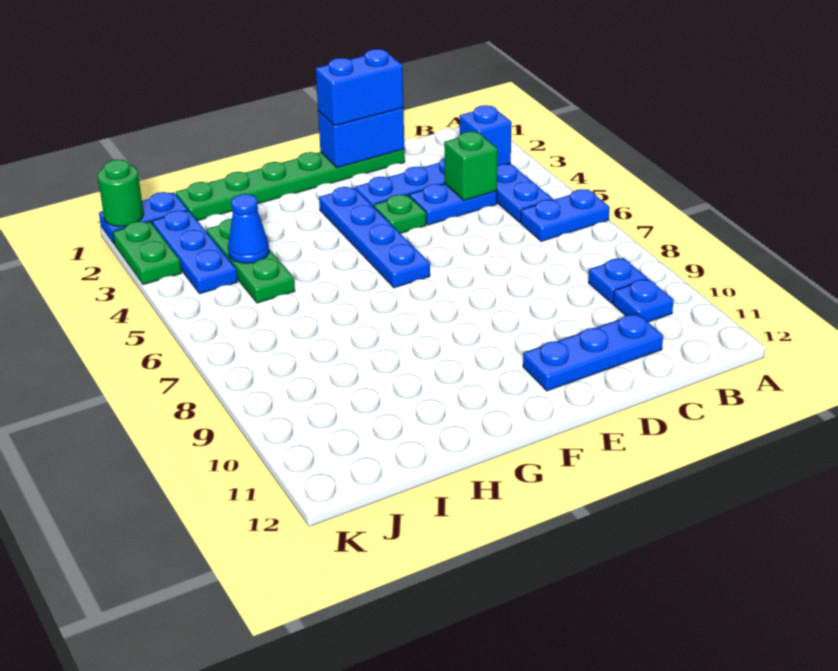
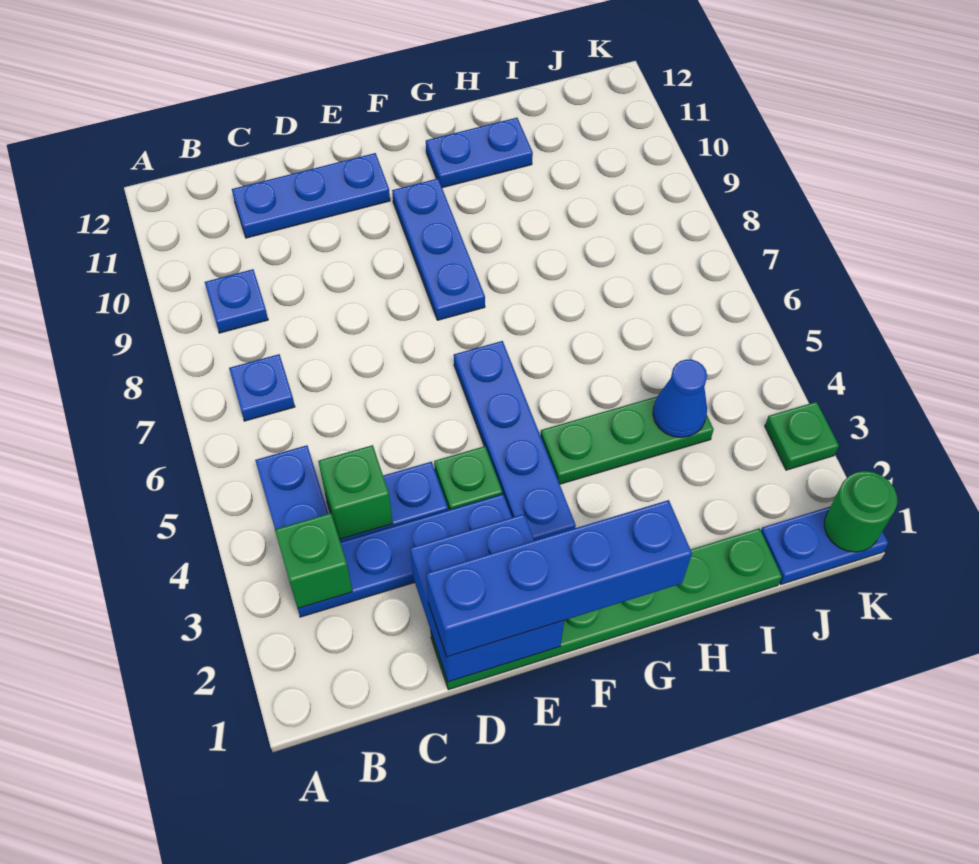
blue plate A6:B6 level 1 -> blue plate G11:H11 level 1
blue brick B3 level 2 -> green brick B3 level 2
blue plate B10 level 1 -> blue plate B7 level 1
blue brick D1:E1 level 2 -> blue brick D1:E2 level 2
blue brick D1:E1 level 3 -> blue brick D1:G1 level 3
green plate I3:I5 level 1 -> green plate G4:I4 level 1
blue plate J2:J4 level 1 -> blue plate F8:F10 level 1
green plate K2:K3 level 1 -> green plate K3 level 1

